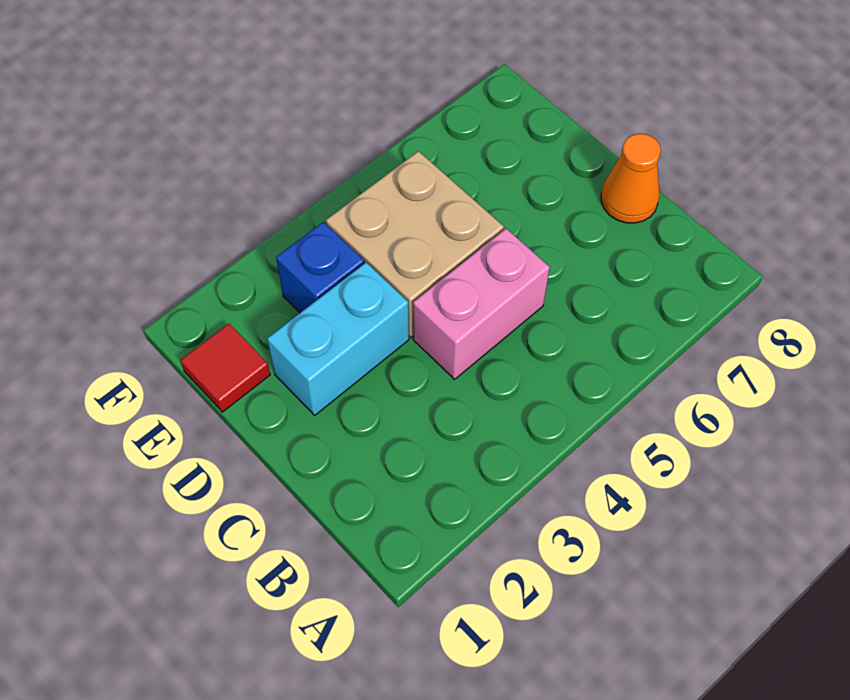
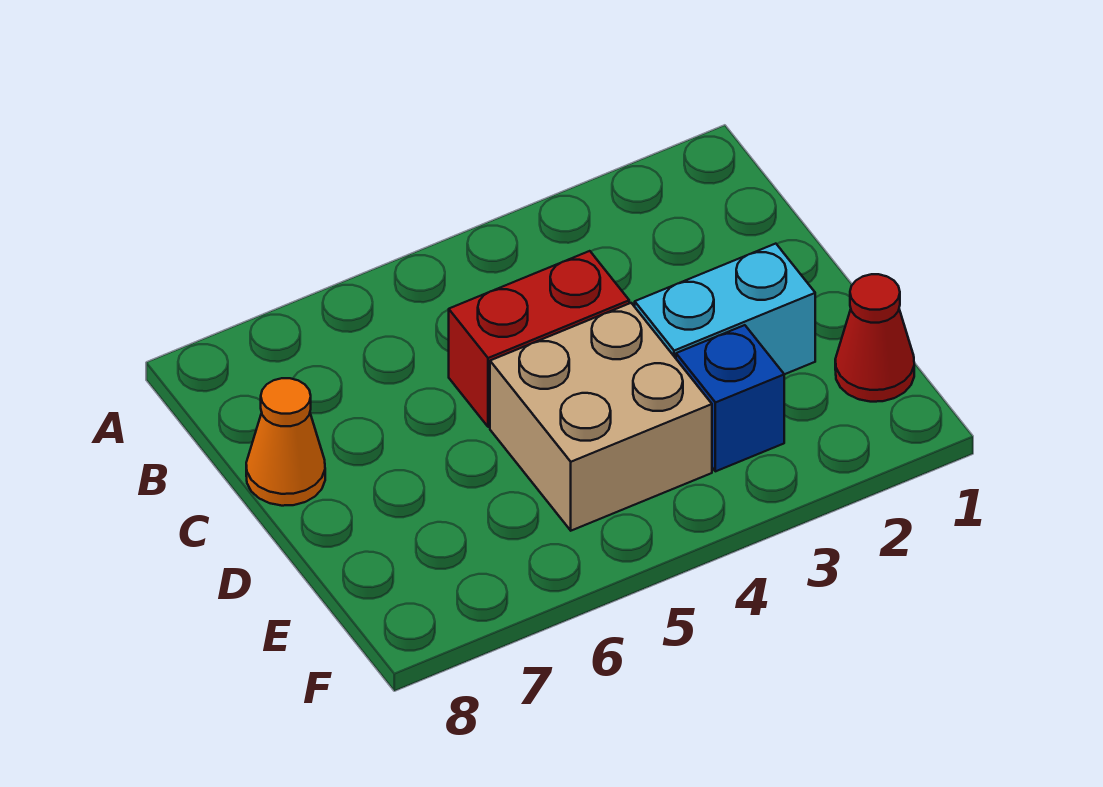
pink brick C4:C5 level 1 -> red brick C4:C5 level 1
red tile E1 level 1 -> red cone E1 level 1

